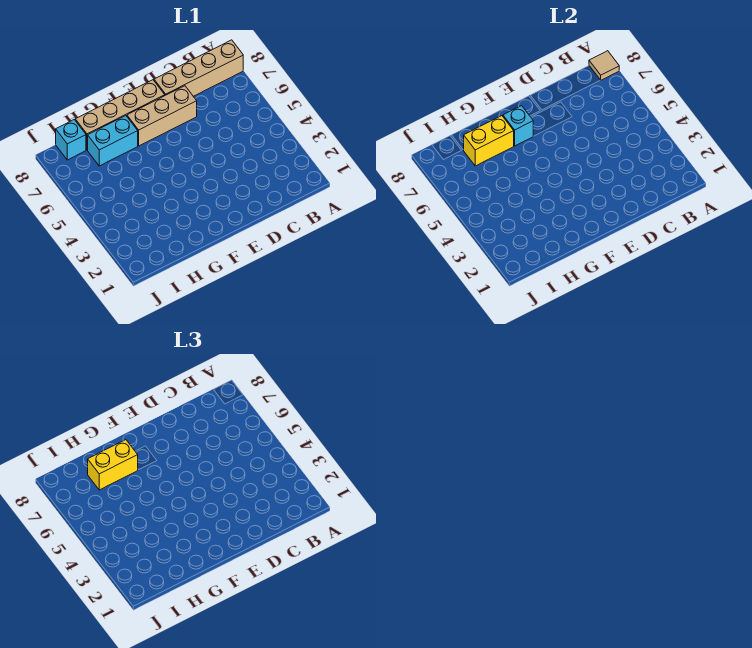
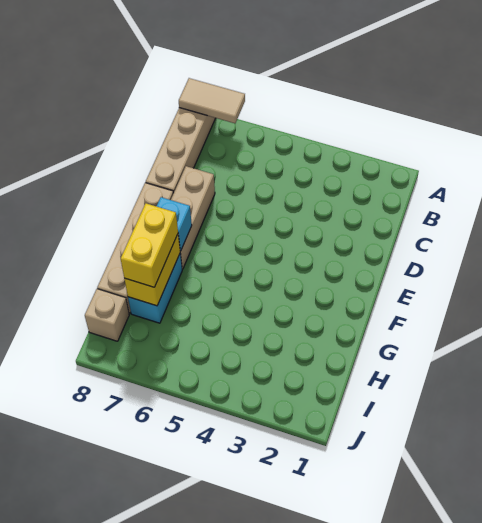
tan tile A8 level 2 -> tan tile A7:A8 level 2
cyan brick I8 level 1 -> tan brick I8 level 1

